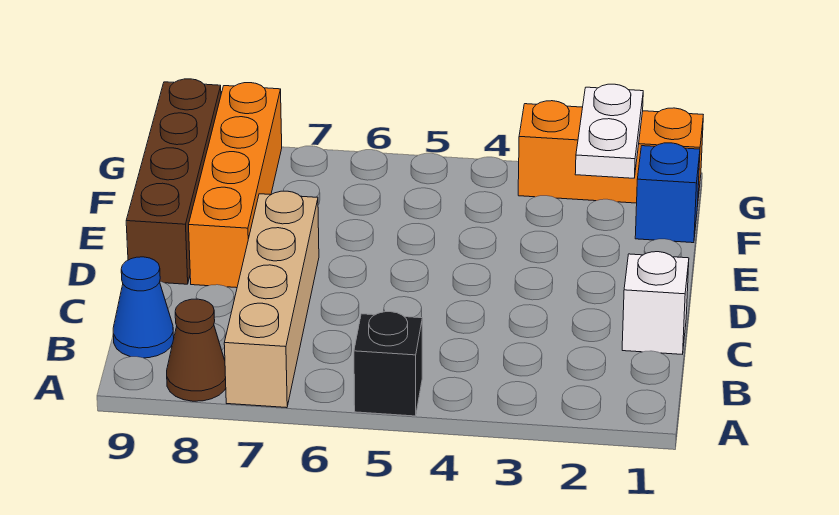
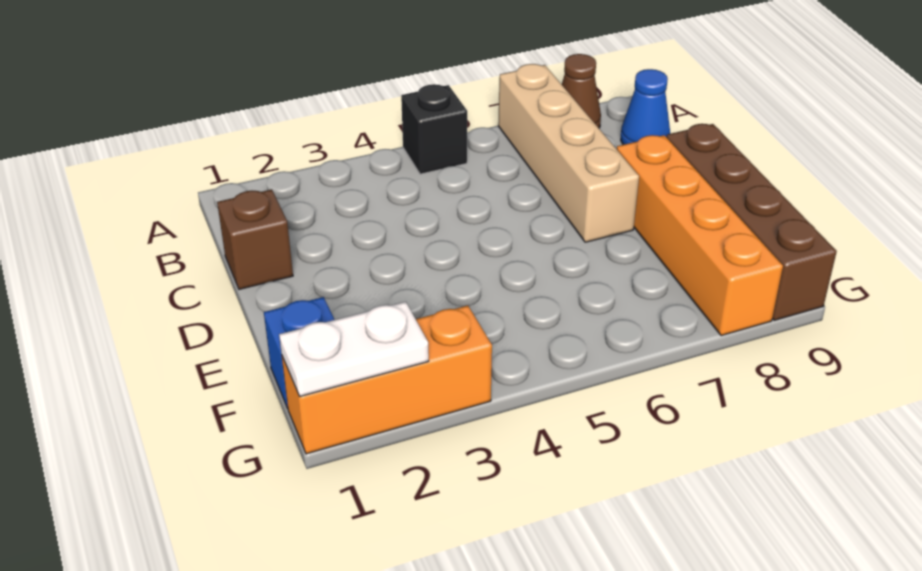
white brick C1 level 1 -> brown brick C1 level 1
white plate F2:G2 level 2 -> white plate G1:G2 level 2

